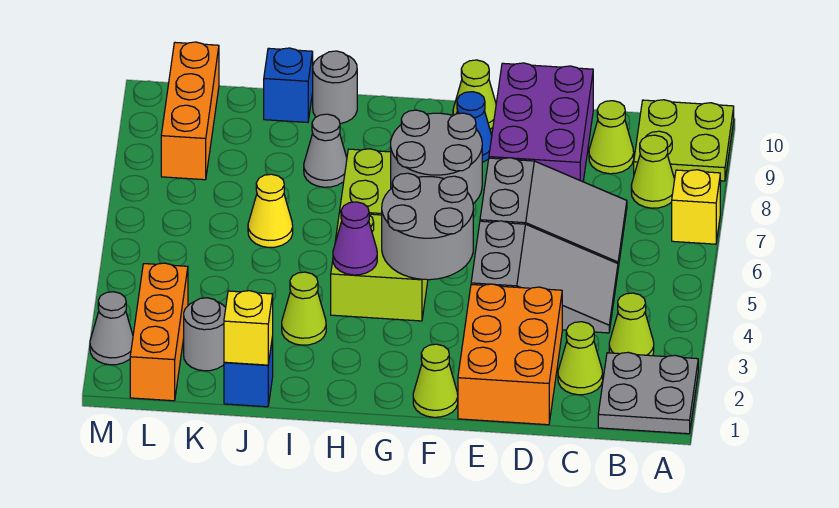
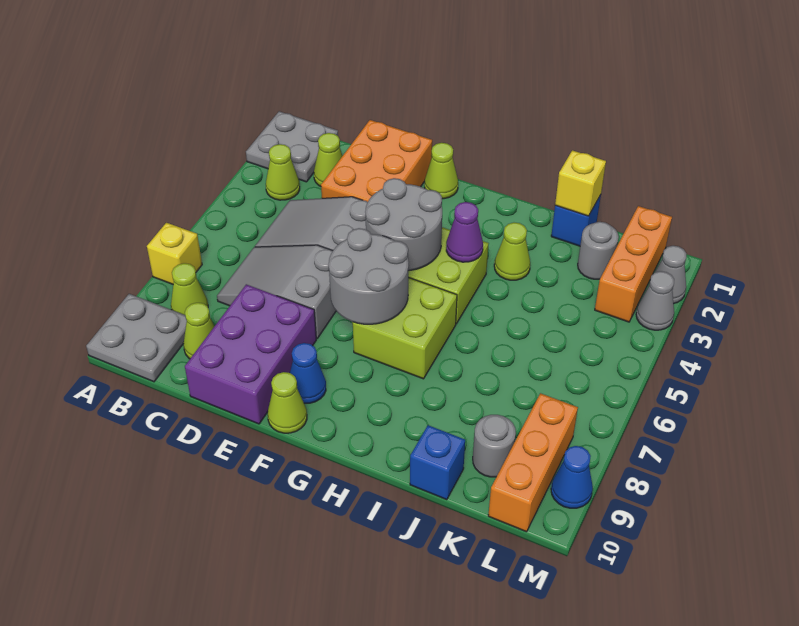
lime plate A9:B10 level 1 -> grey plate A9:B10 level 1
grey cone I8 level 1 -> grey cone M3 level 1
grey round brick I10 level 1 -> grey round brick K9 level 1
yellow cone J6 level 1 -> none
none -> blue cone M9 level 1

